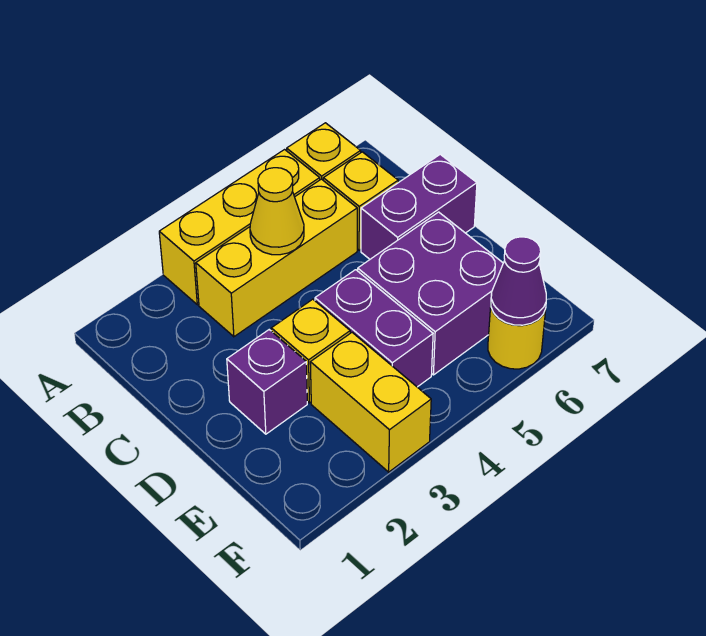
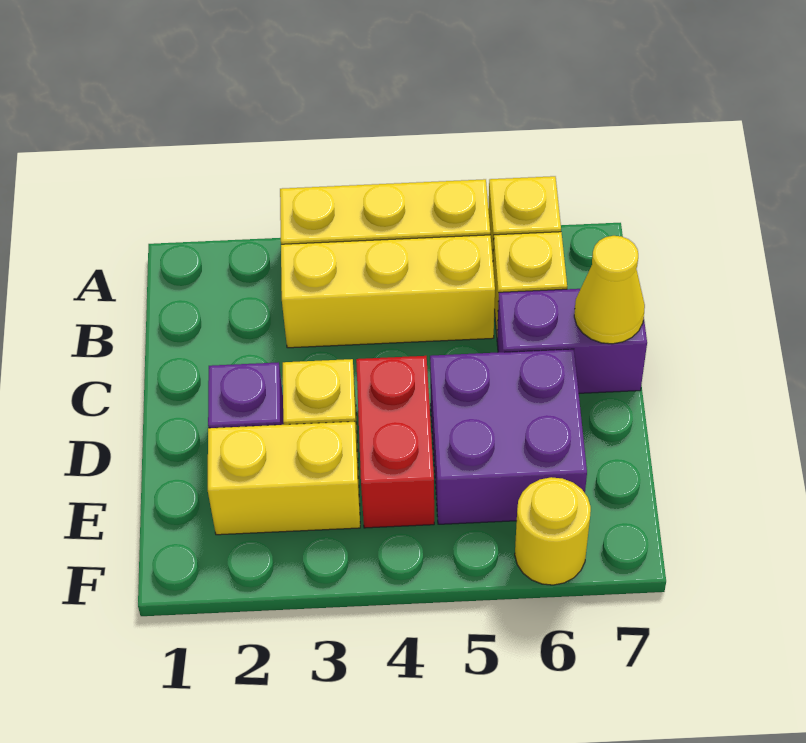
yellow cone B4 level 2 -> yellow cone C7 level 2
purple brick D4:E4 level 1 -> red brick D4:E4 level 1
yellow brick E3:F3 level 1 -> yellow brick E2:E3 level 1
purple cone F6 level 2 -> none

